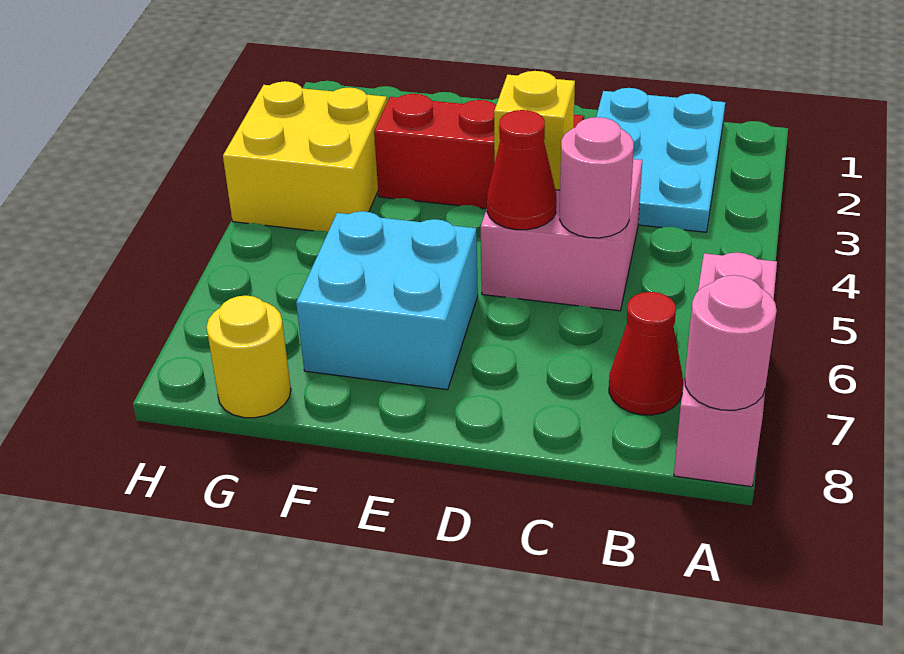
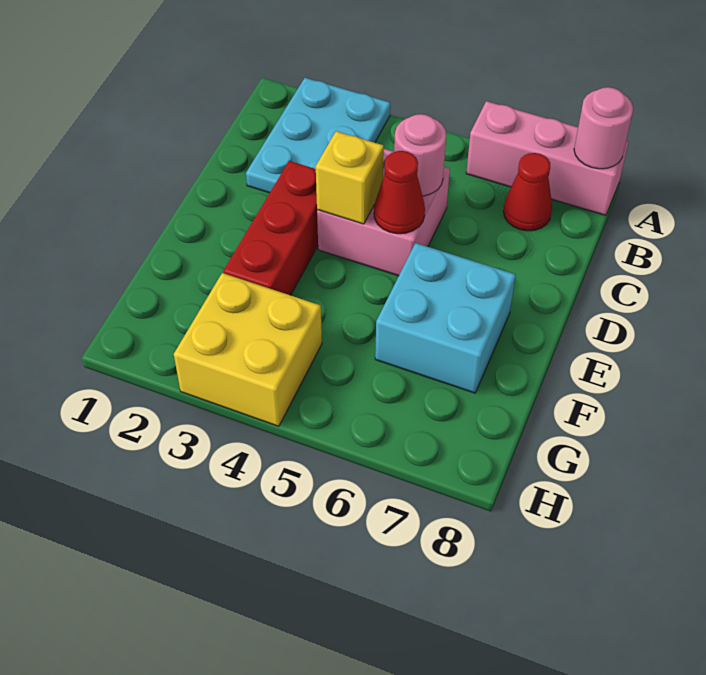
cyan plate B1:C3 level 1 -> cyan plate A2:C3 level 1
yellow round brick G8 level 1 -> none

